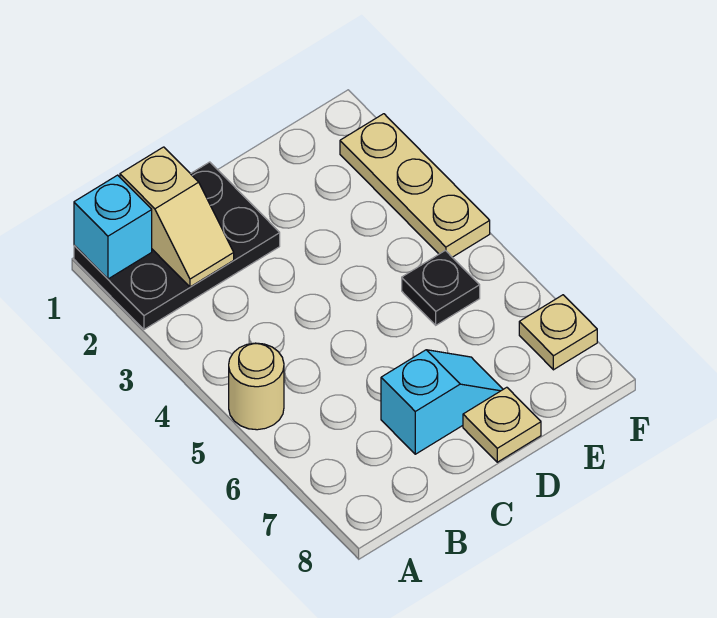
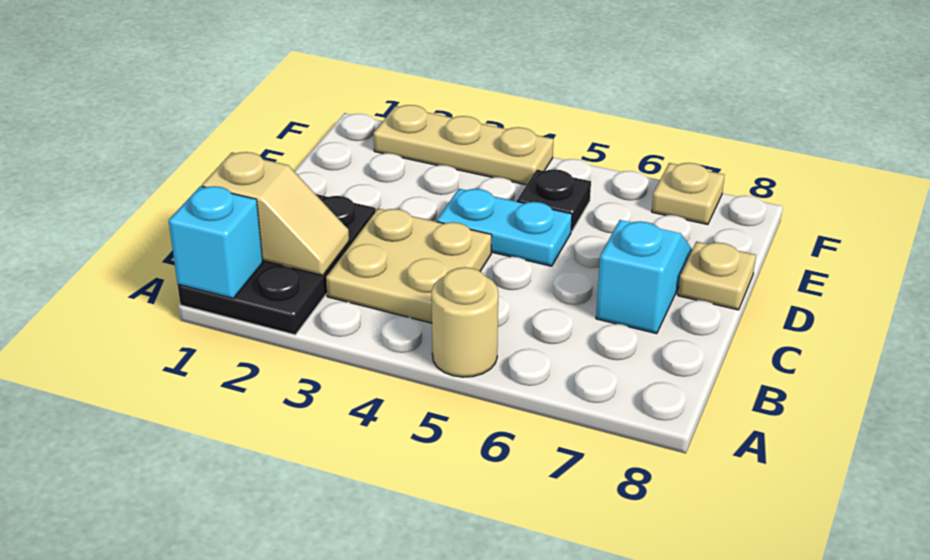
none -> tan plate B3:C4 level 1
none -> cyan plate D4:D5 level 1

